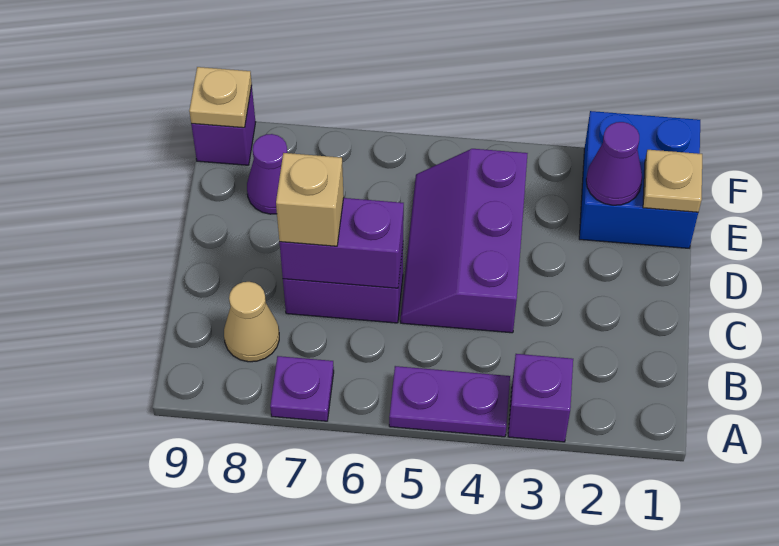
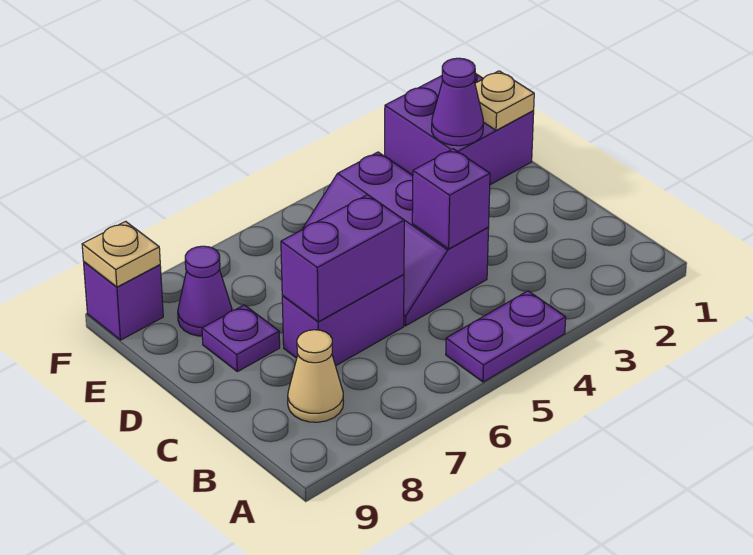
purple brick A3 level 1 -> purple brick C4 level 2
purple plate A7 level 1 -> purple plate D8 level 1
tan brick C7 level 3 -> none
blue brick E1:F2 level 1 -> purple brick E1:F2 level 1

